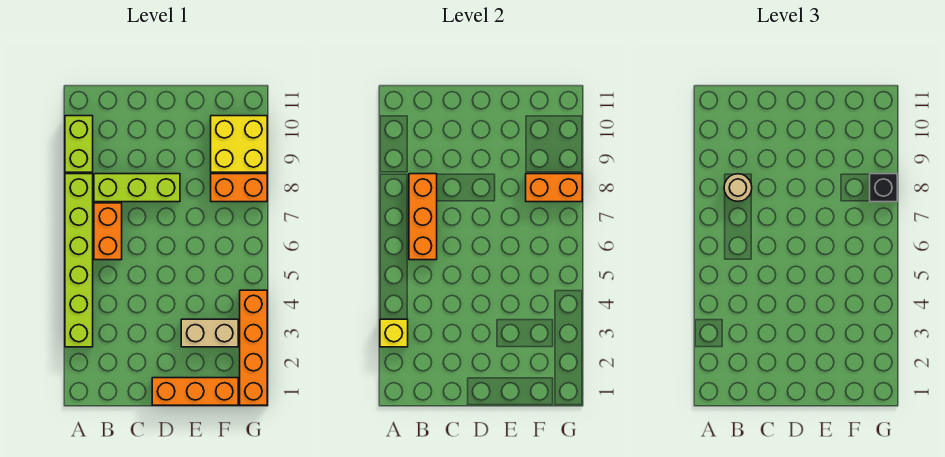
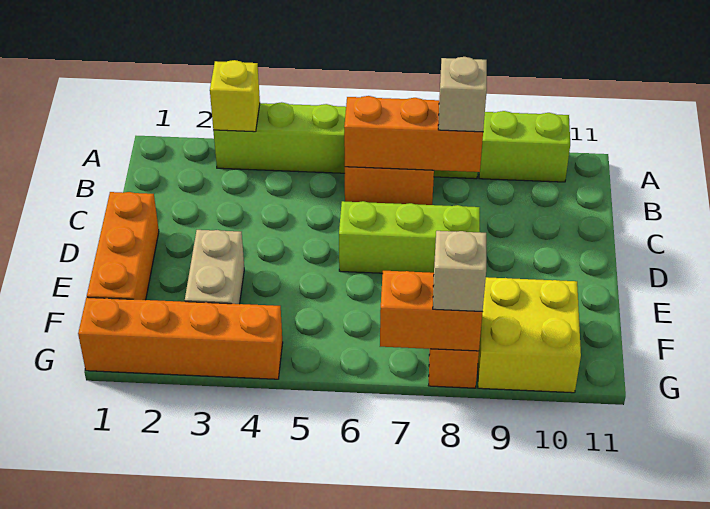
lime brick B8:D8 level 1 -> lime brick D6:D8 level 1
tan round brick B8 level 3 -> tan brick B8 level 3
orange brick F8:G8 level 2 -> orange brick G7:G8 level 2
black brick G8 level 3 -> tan brick G8 level 3

